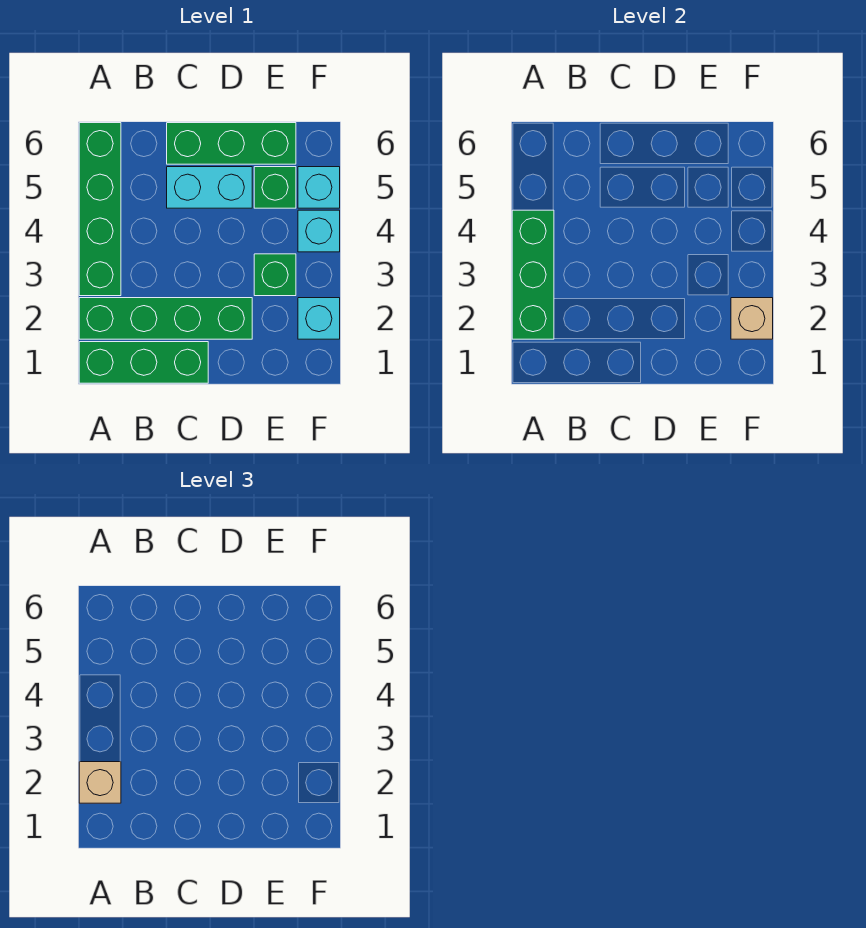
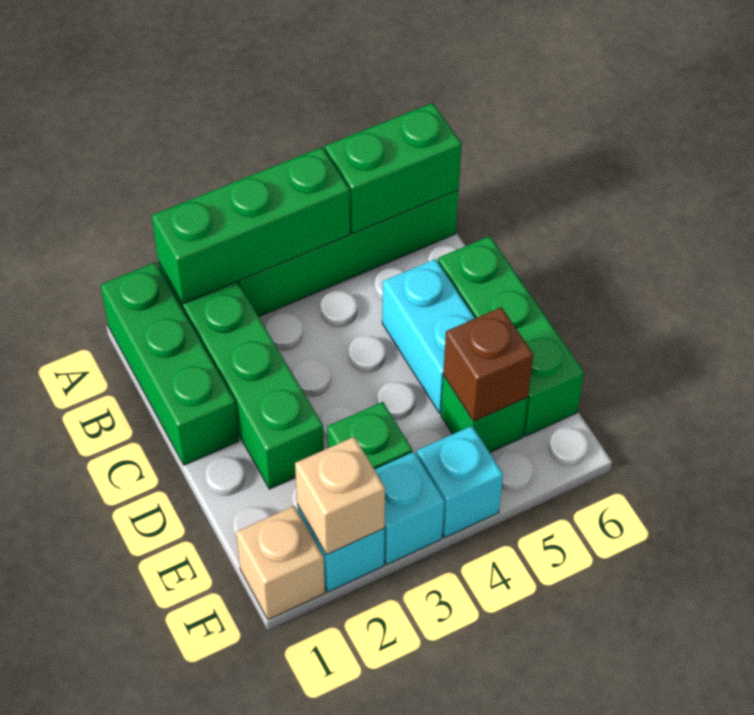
tan brick A2 level 3 -> tan brick F1 level 1
none -> green brick A5:A6 level 2
none -> brown brick E5 level 2
cyan brick F5 level 1 -> cyan brick F3 level 1

